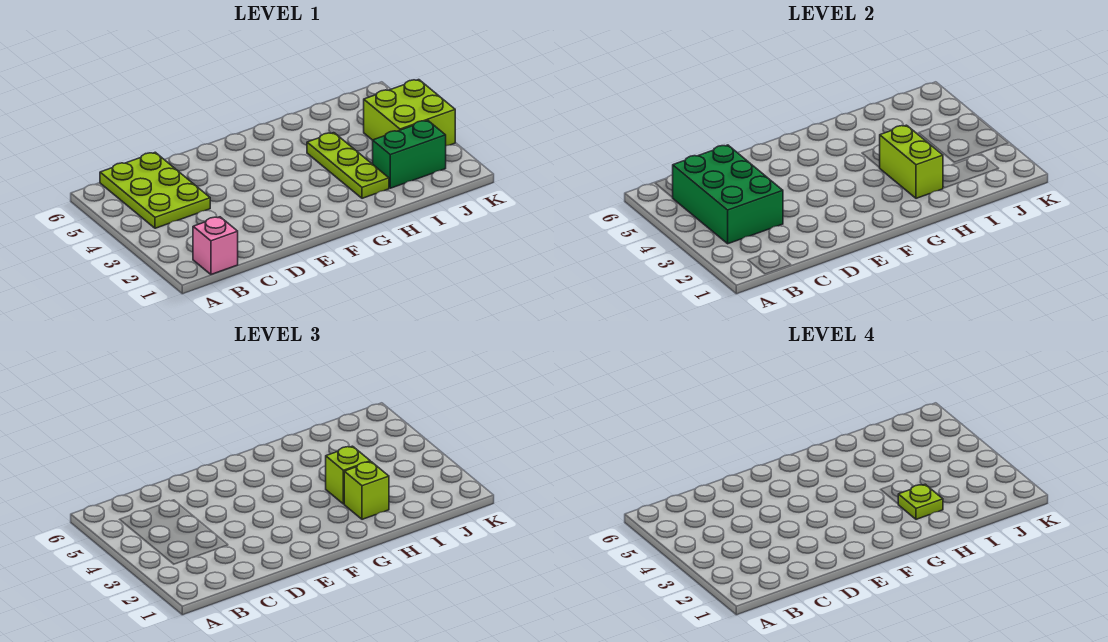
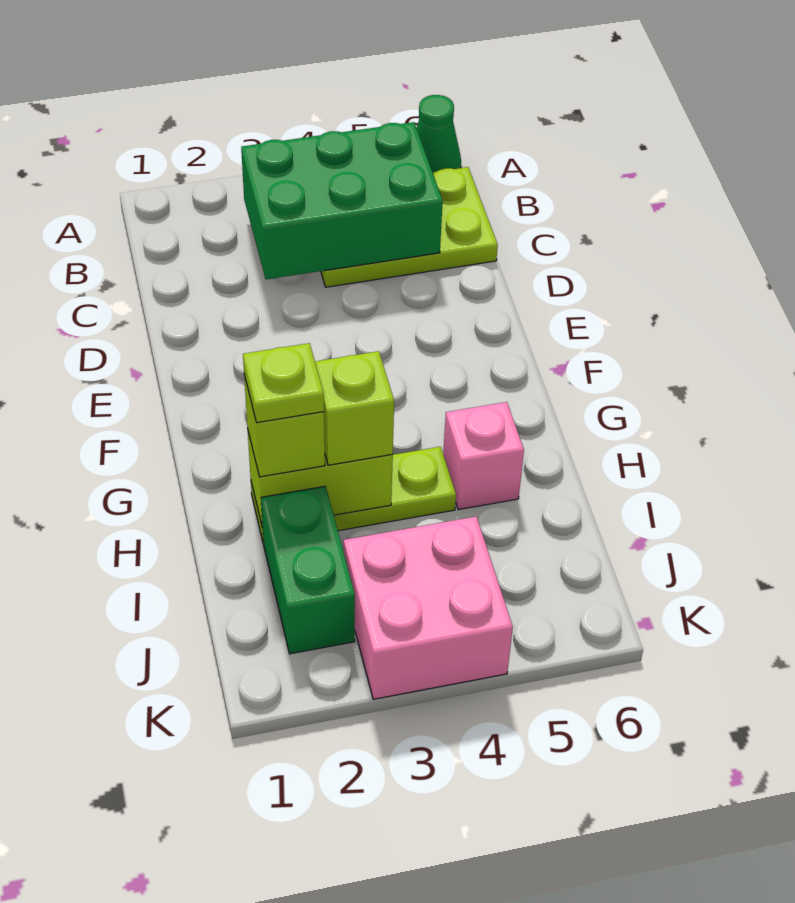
none -> green cone A6 level 1
pink brick B1 level 1 -> pink brick H5 level 1
lime brick J3:K4 level 1 -> pink brick J3:K4 level 1

